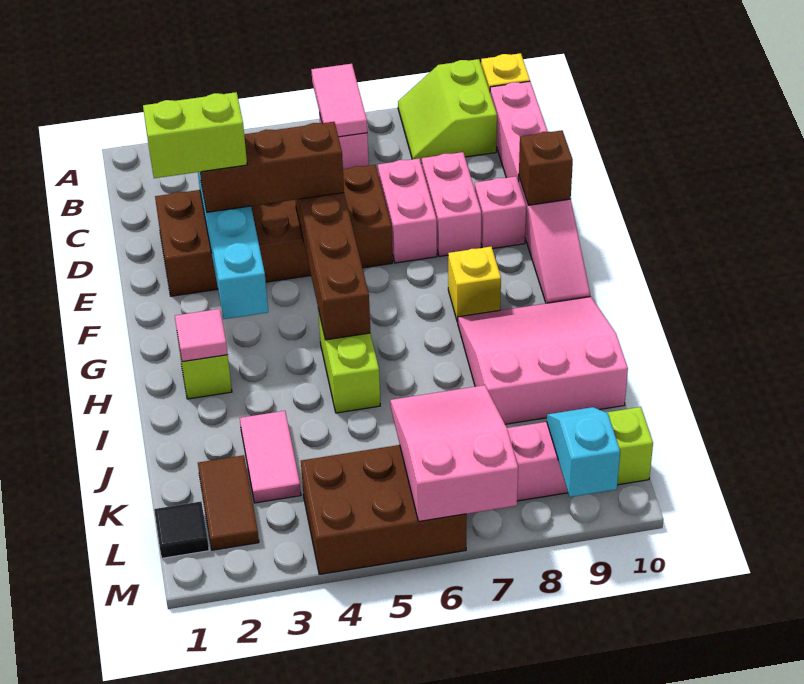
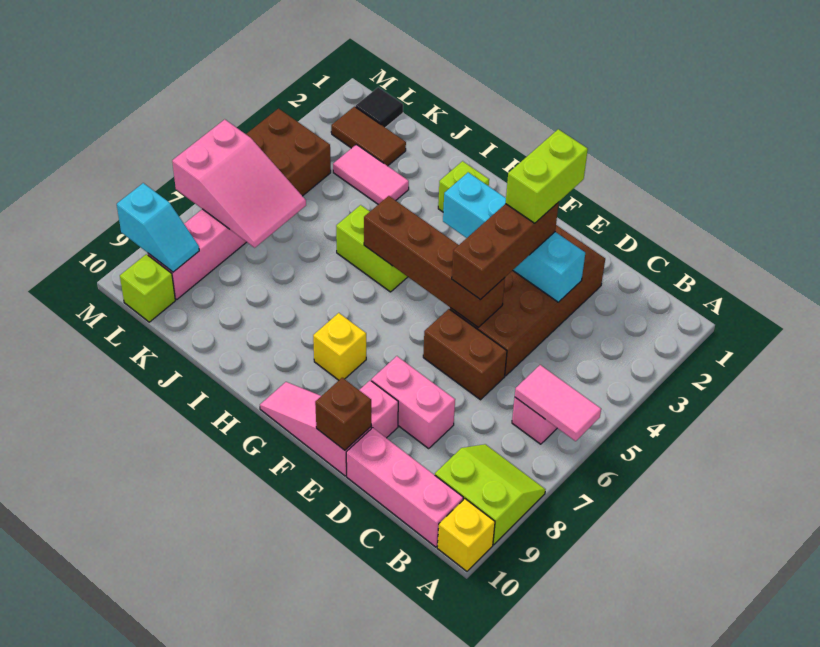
pink brick D7:E7 level 1 -> none
pink tile H2 level 2 -> none
pink slope H8:J10 level 1 top J -> none

